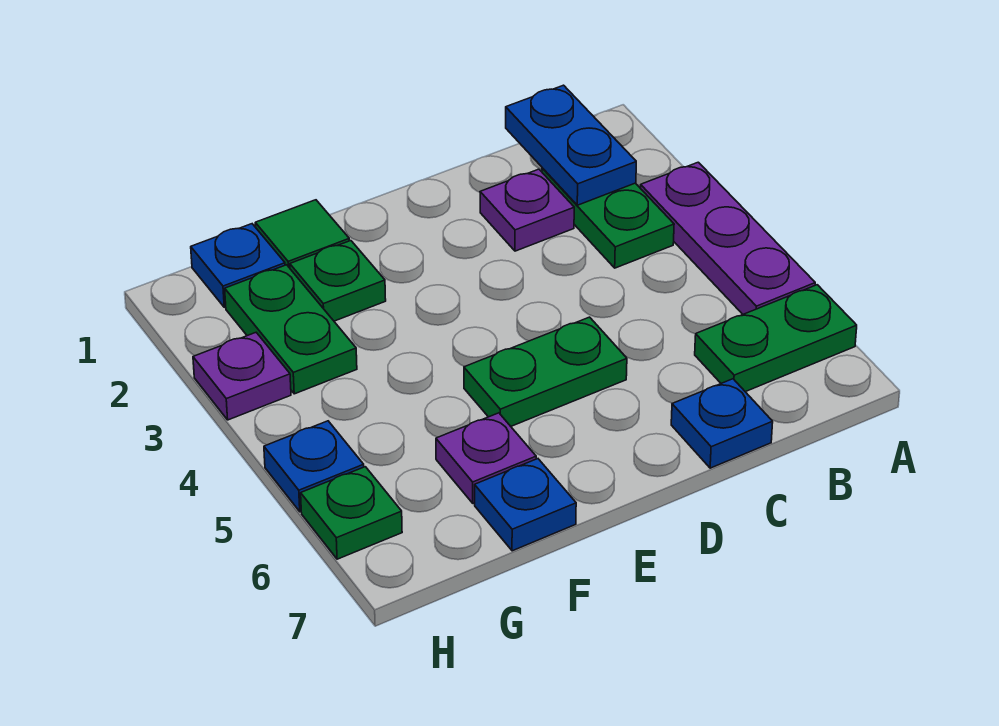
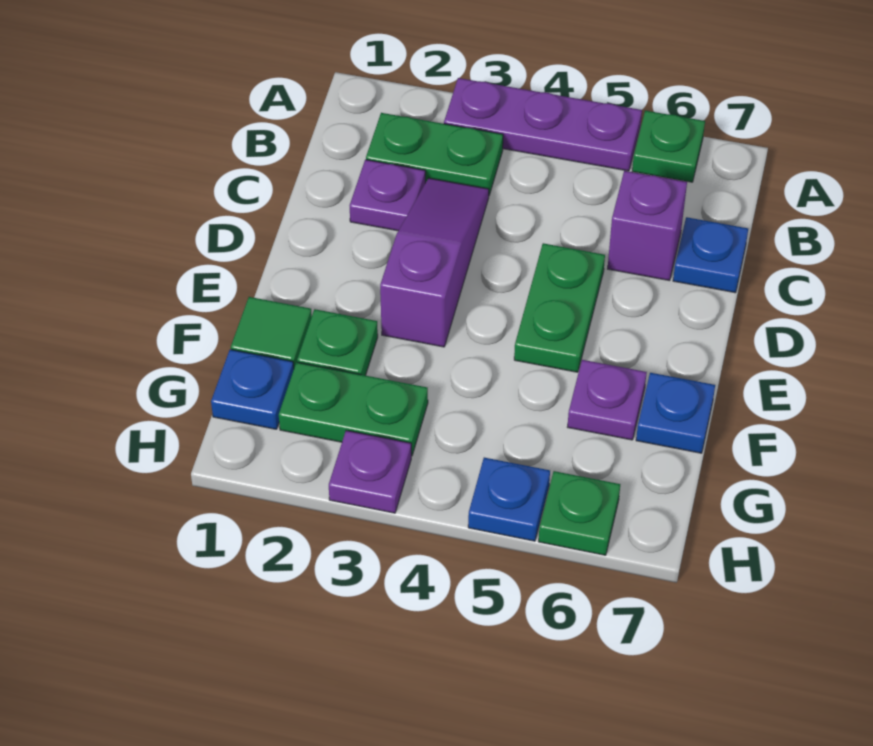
green plate A6:B6 level 1 -> green plate A6 level 1
blue plate B1:B2 level 2 -> none
none -> purple slope C3:E3 level 1 top E
none -> purple brick C6 level 1

